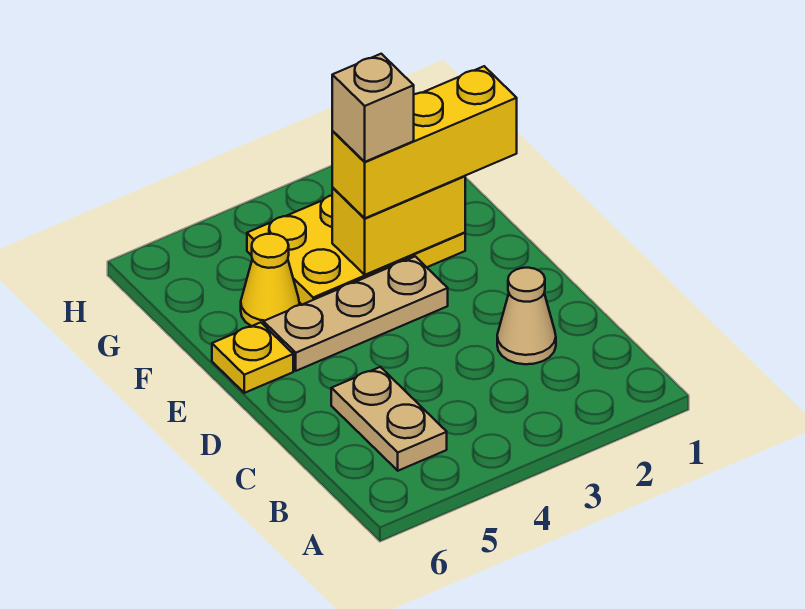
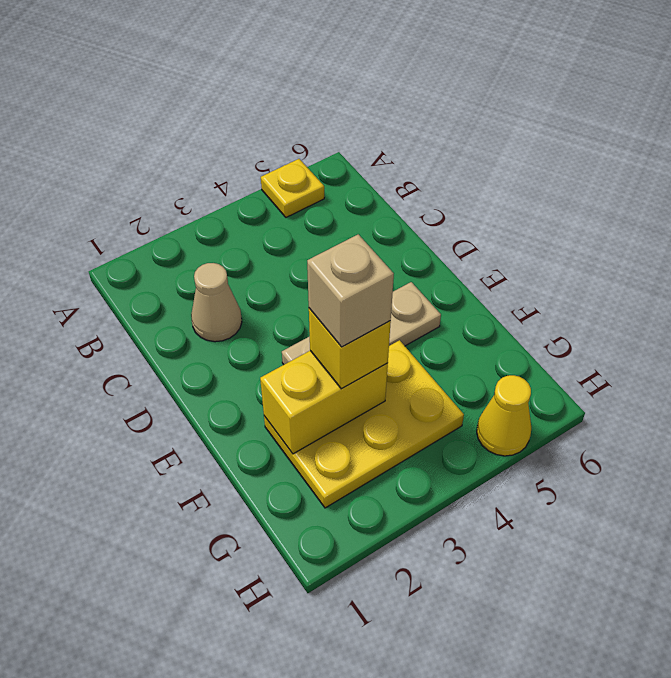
tan plate B5:C5 level 1 -> none
yellow plate E6 level 1 -> yellow plate A5 level 1
yellow brick F1:F3 level 3 -> yellow brick F3 level 3
yellow cone F5 level 1 -> yellow cone H5 level 1

